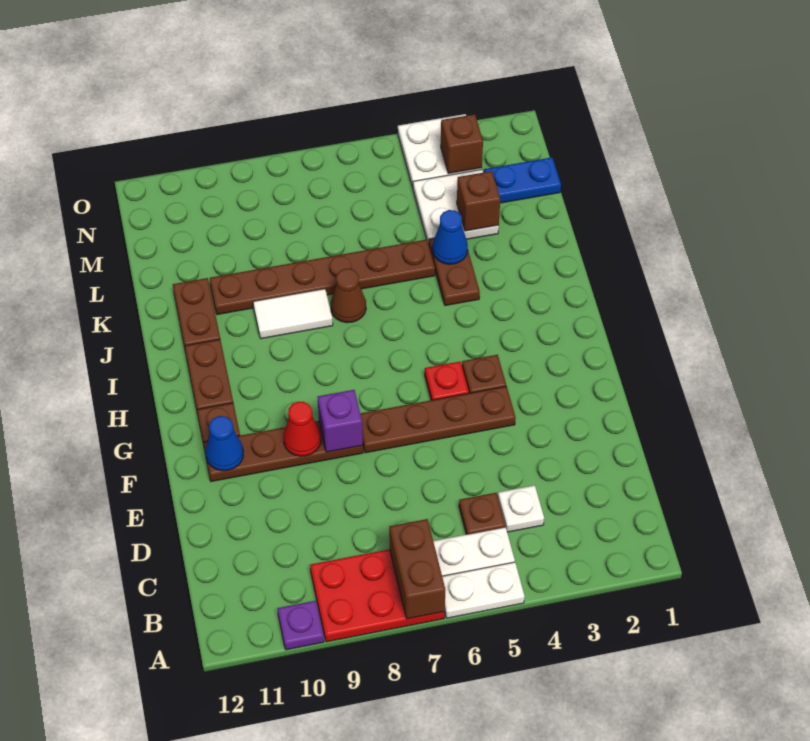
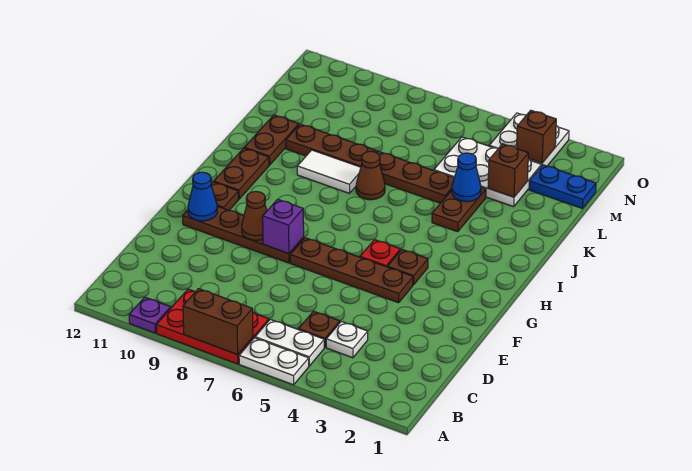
brown brick A7:B7 level 2 -> brown brick A7:A8 level 2
red cone F9 level 2 -> brown cone F9 level 2
white plate L3:M4 level 1 -> white plate L3:M5 level 1

